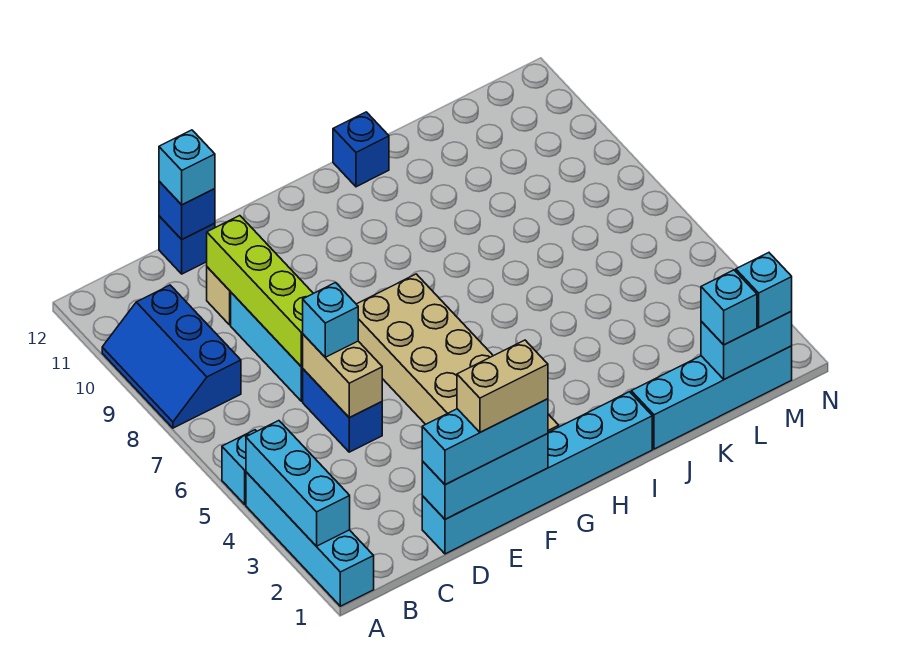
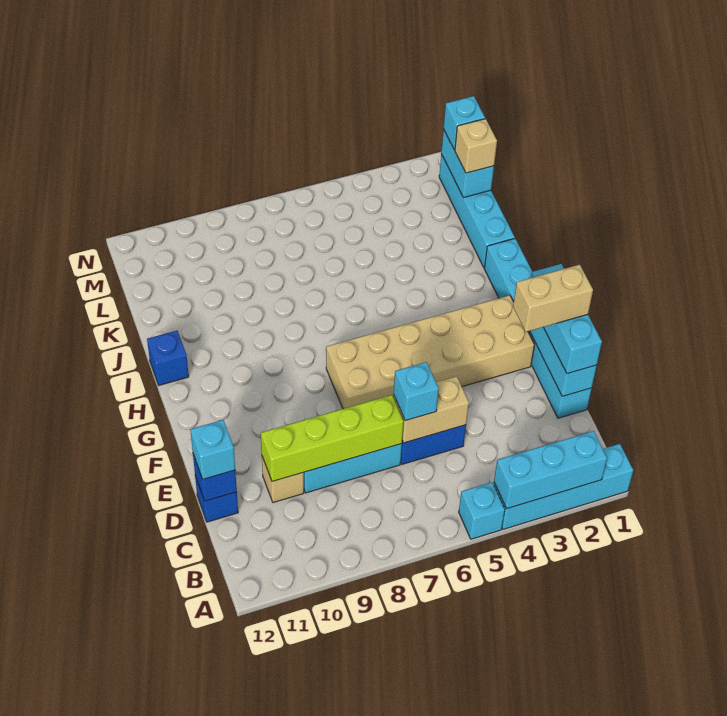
blue slope A8:B10 level 1 top B -> none
tan brick E1:F1 level 4 -> tan brick E1:E2 level 4
cyan brick L1 level 3 -> tan brick L1 level 3

